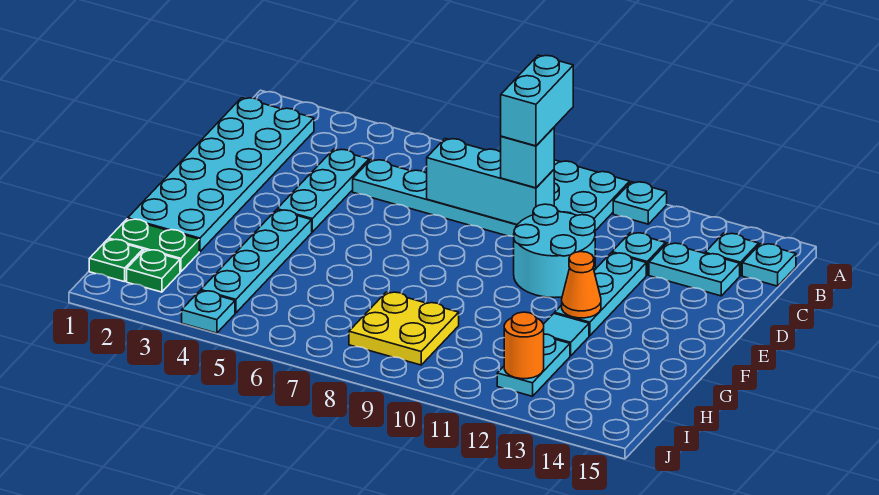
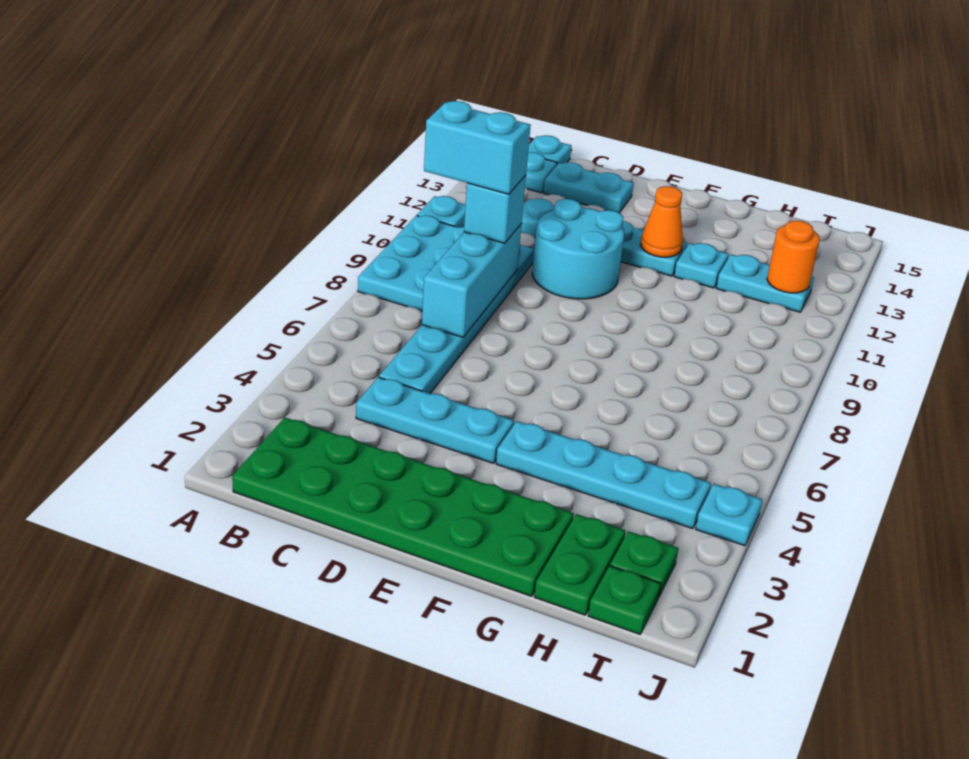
cyan plate B1:G2 level 1 -> green plate B1:G2 level 1
cyan plate C13:C14 level 1 -> cyan plate C14:D14 level 1
cyan tile G12 level 1 -> cyan plate G12 level 1
yellow plate H8:I9 level 1 -> none

